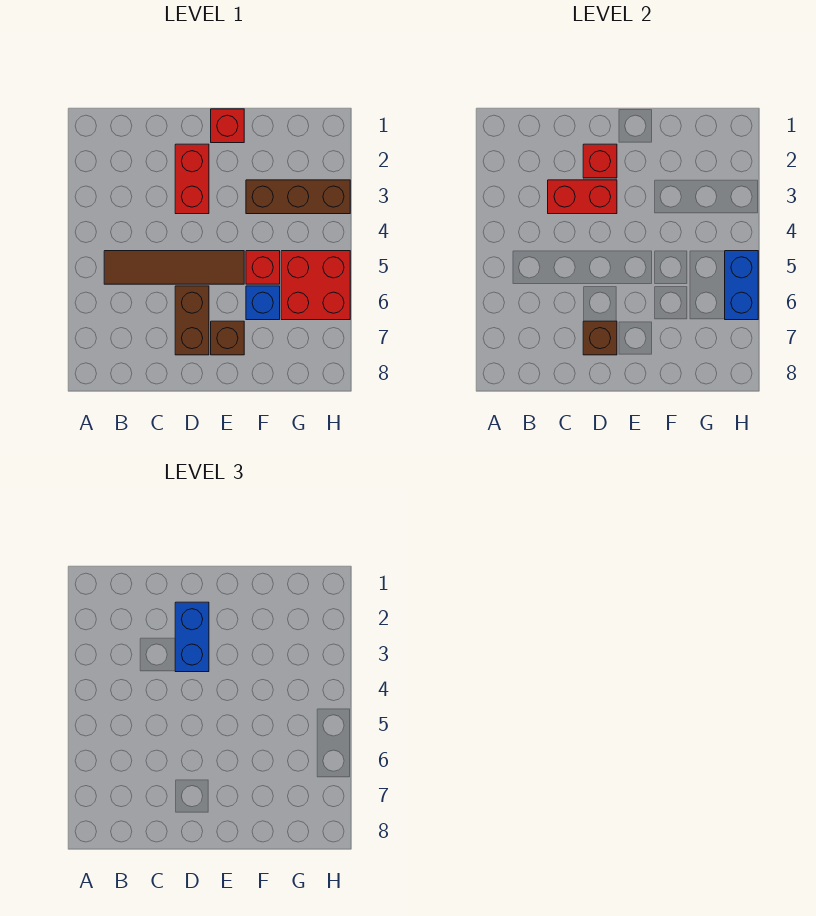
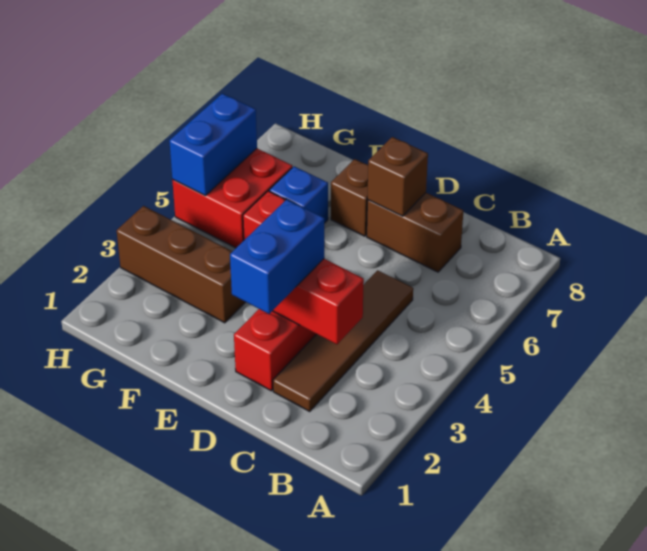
brown tile B5:E5 level 1 -> brown tile C2:C5 level 1
red brick D2 level 2 -> none
brown brick D6:D7 level 1 -> brown brick C7:D7 level 1
red brick E1 level 1 -> none

